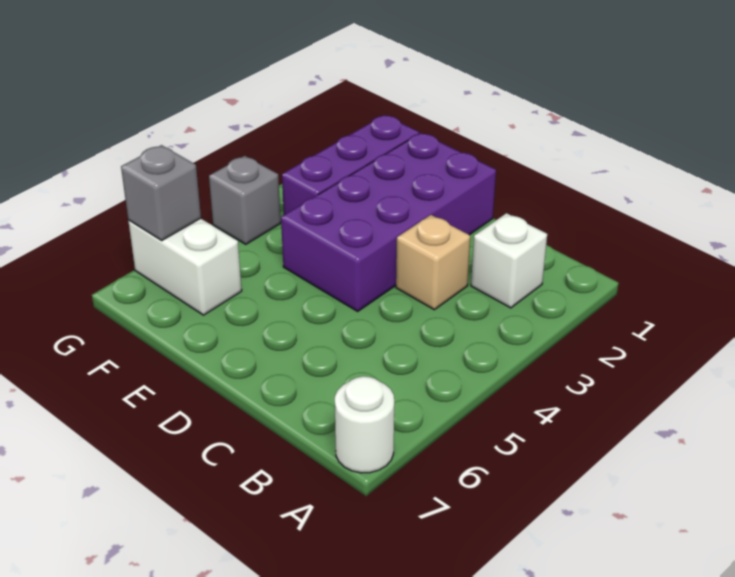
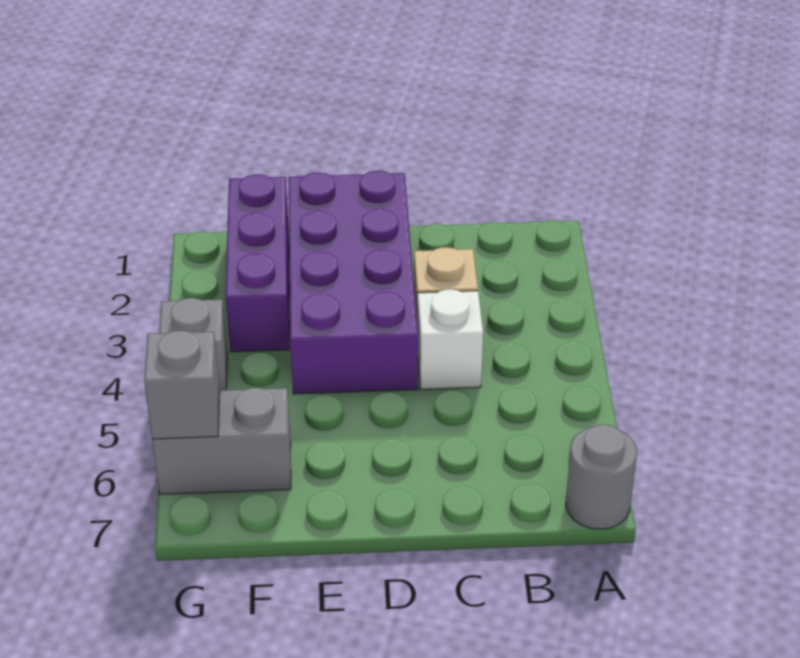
white round brick A7 level 1 -> grey round brick A7 level 1
white brick B2 level 1 -> white brick C4 level 1
white brick F6:G6 level 1 -> grey brick F6:G6 level 1

